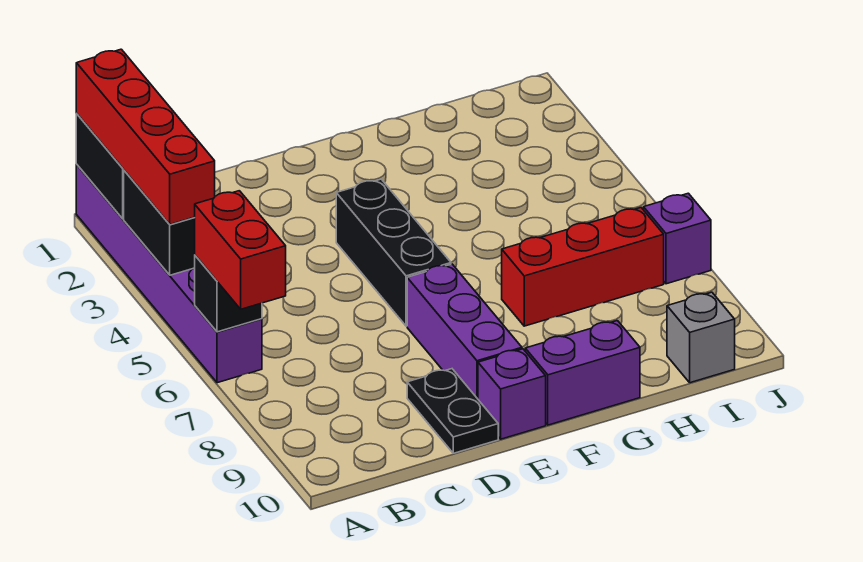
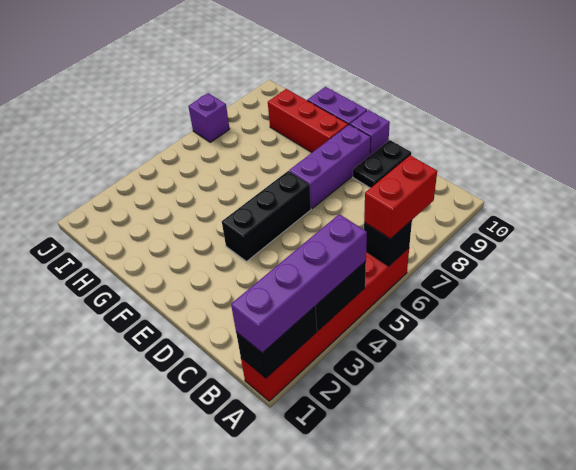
purple brick A1:A6 level 1 -> red brick A1:A6 level 1
red brick A1:A4 level 3 -> purple brick A1:A4 level 3
red brick G7:I7 level 1 -> red brick F9:H9 level 1
grey brick I10 level 1 -> none

